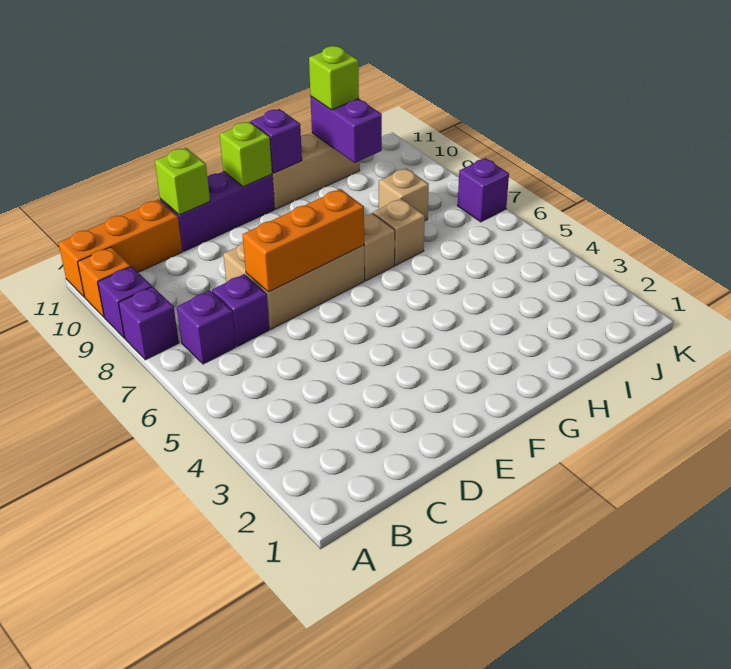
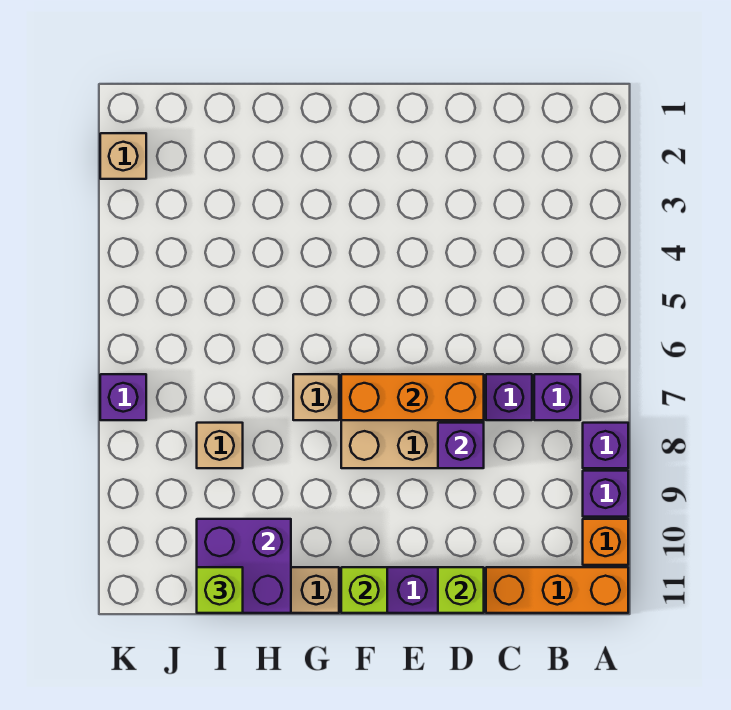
purple brick G11 level 2 -> purple brick D8 level 2
tan brick H7 level 1 -> tan brick K2 level 1
purple brick I10:I11 level 2 -> purple brick H10:I11 level 2

